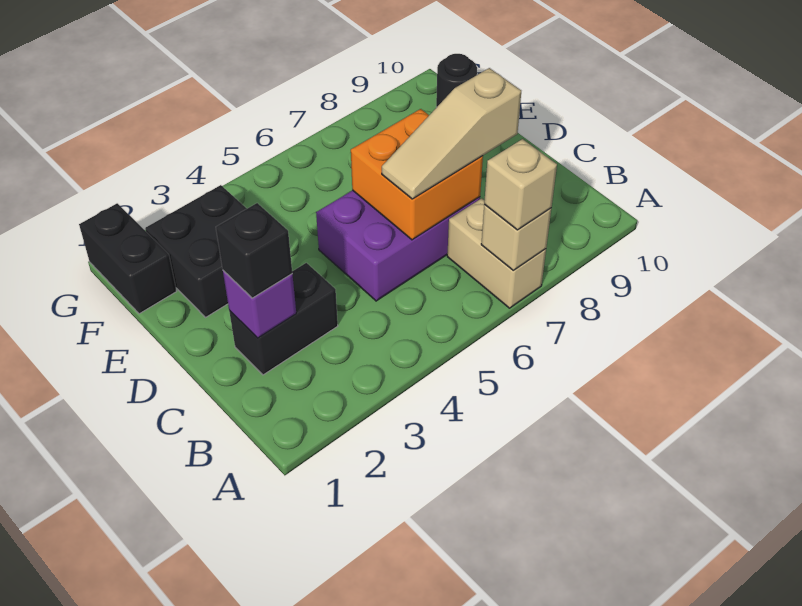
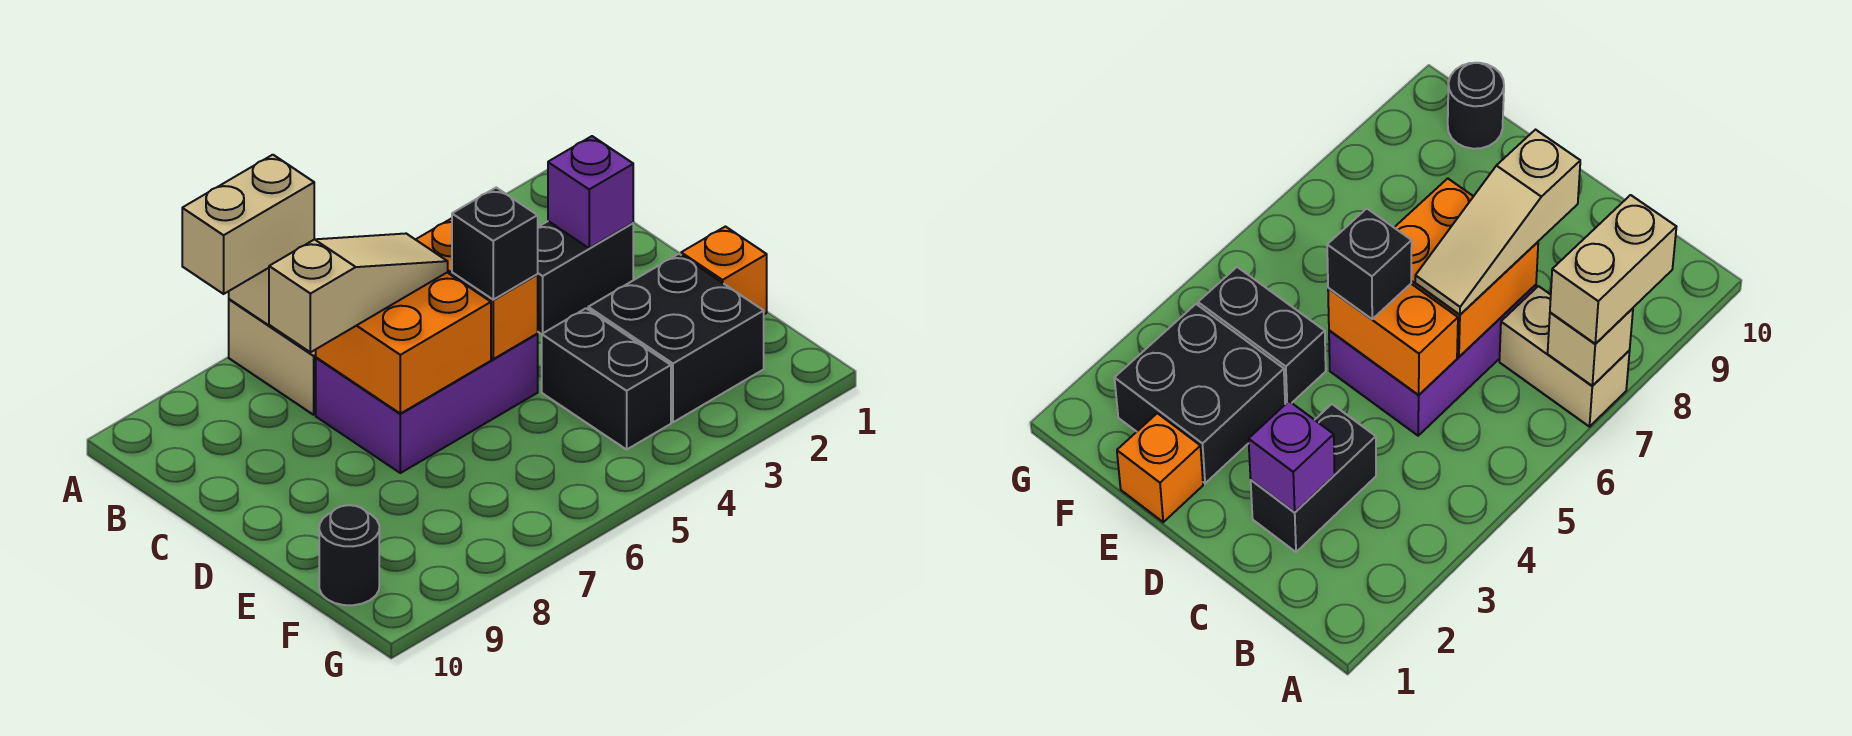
tan brick A7 level 3 -> tan brick A7:A8 level 3
black brick C2 level 3 -> black brick D5 level 3
none -> orange brick C5:D5 level 2
none -> orange brick E1 level 1
black brick F1:G1 level 1 -> black brick E4:F4 level 1

